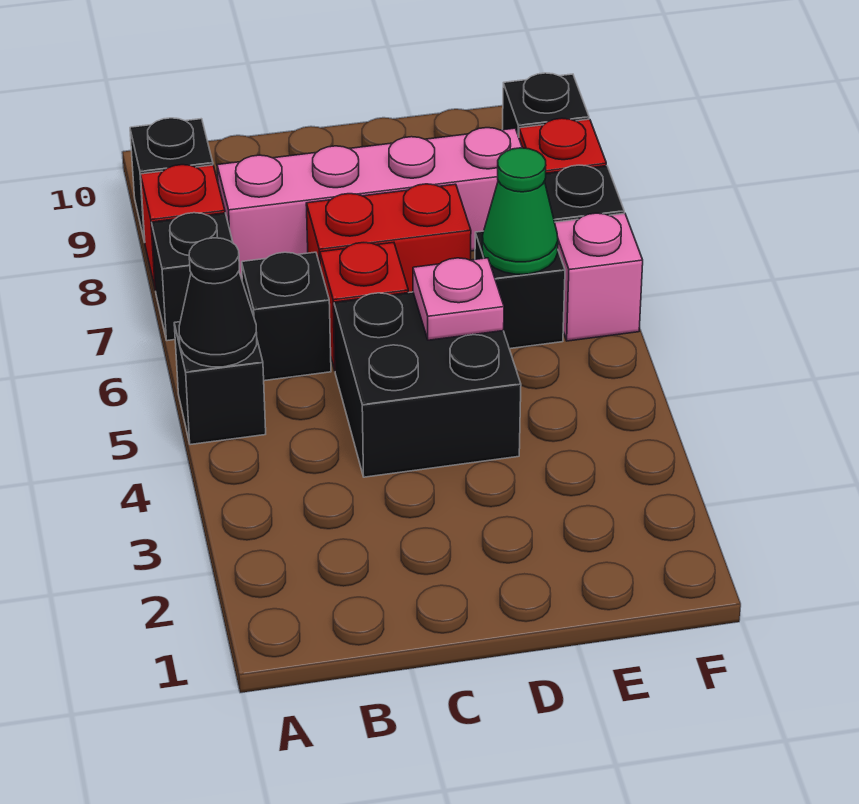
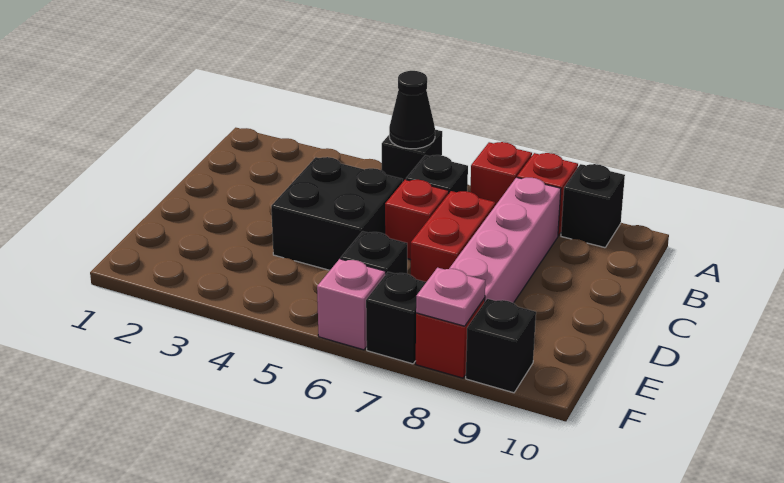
black brick A7 level 1 -> red brick A7 level 1
pink plate D5 level 2 -> pink plate F8 level 2
green cone E6 level 2 -> none

